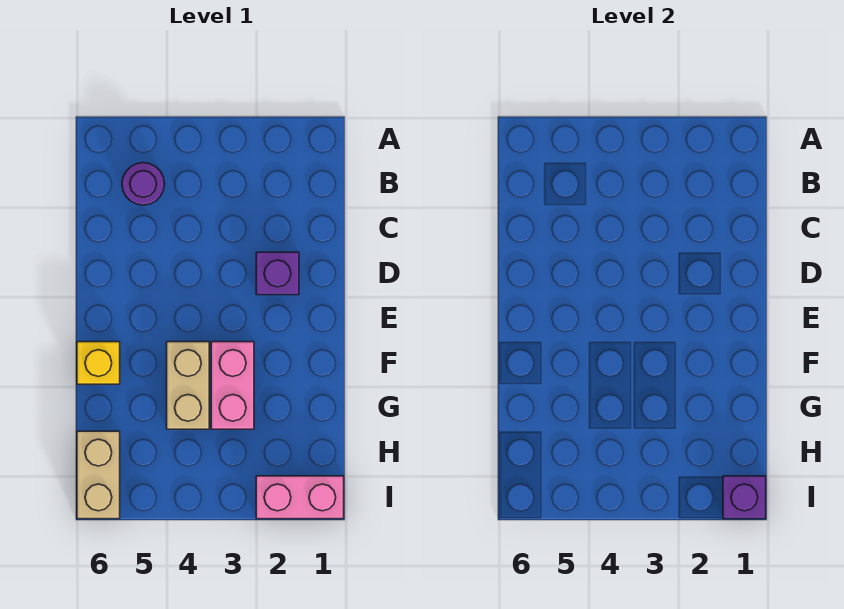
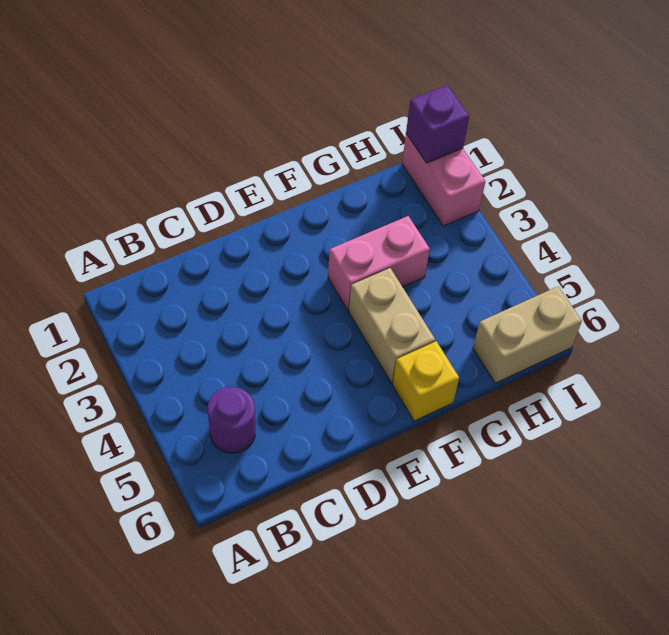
purple brick D2 level 1 -> none
tan brick F4:G4 level 1 -> tan brick F4:F5 level 1

